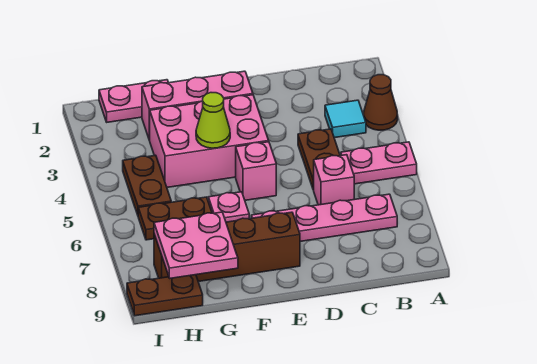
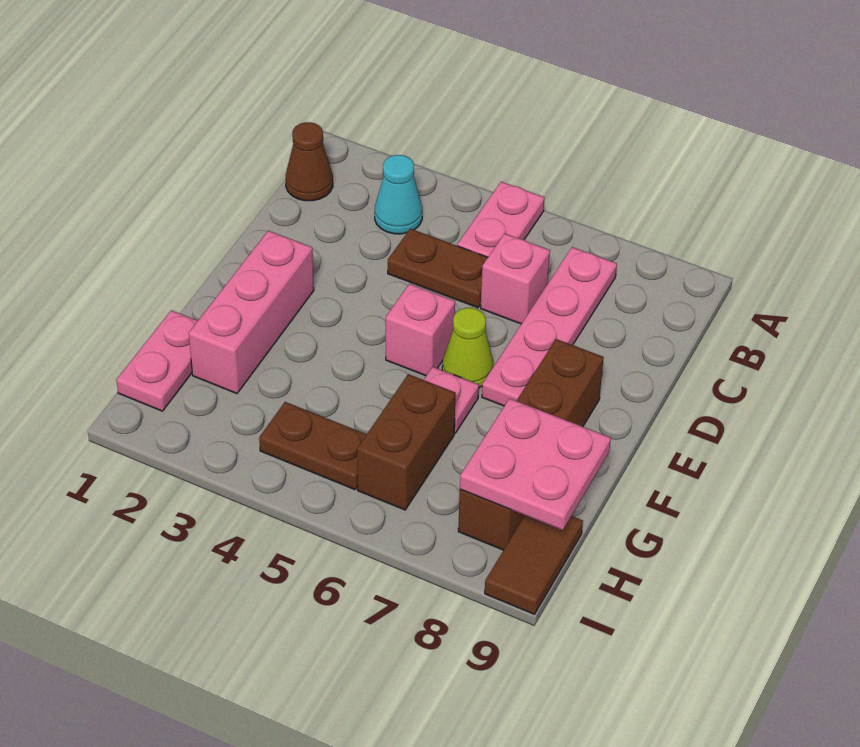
brown cone A3 level 1 -> brown cone B1 level 1
cyan tile B3 level 1 -> cyan cone B3 level 1
pink brick E3:G4 level 1 -> none
lime cone F4 level 2 -> lime cone E6 level 1
brown plate G6:H6 level 1 -> brown brick G6:H6 level 1
brown plate H9:I9 level 1 -> brown tile H9:I9 level 1

